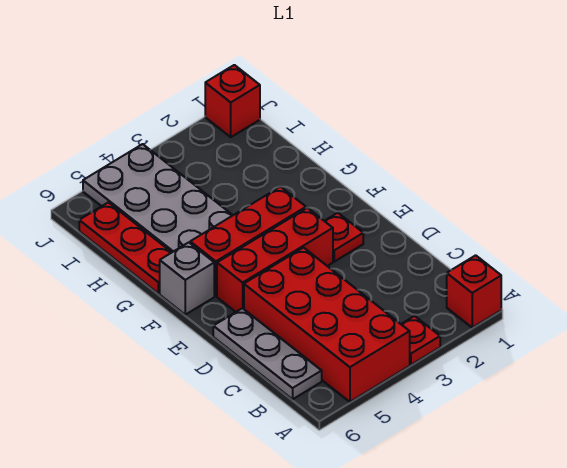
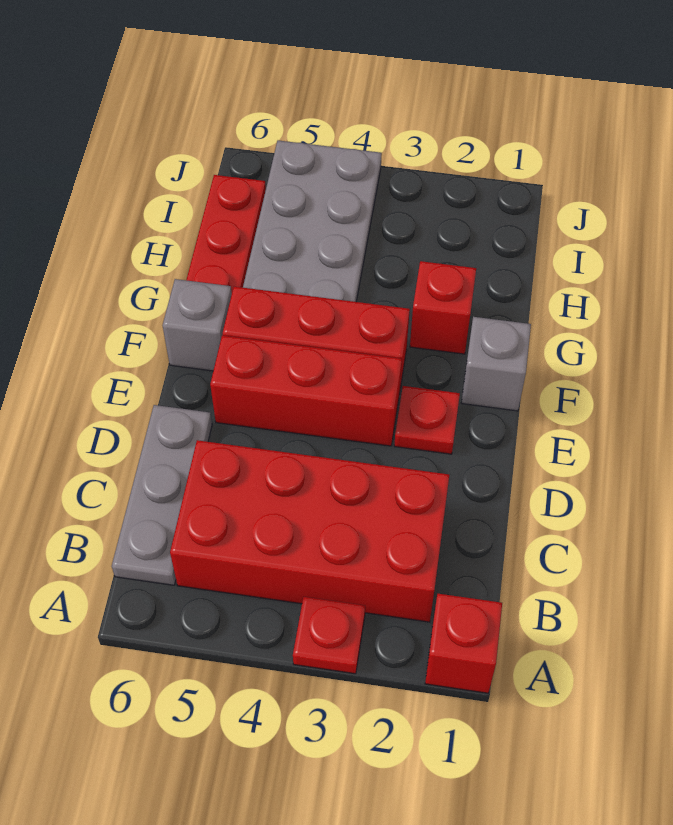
red brick A4:D5 level 1 -> red brick B2:C5 level 1
none -> grey brick F1 level 1
red brick J1 level 1 -> red brick G2 level 1

